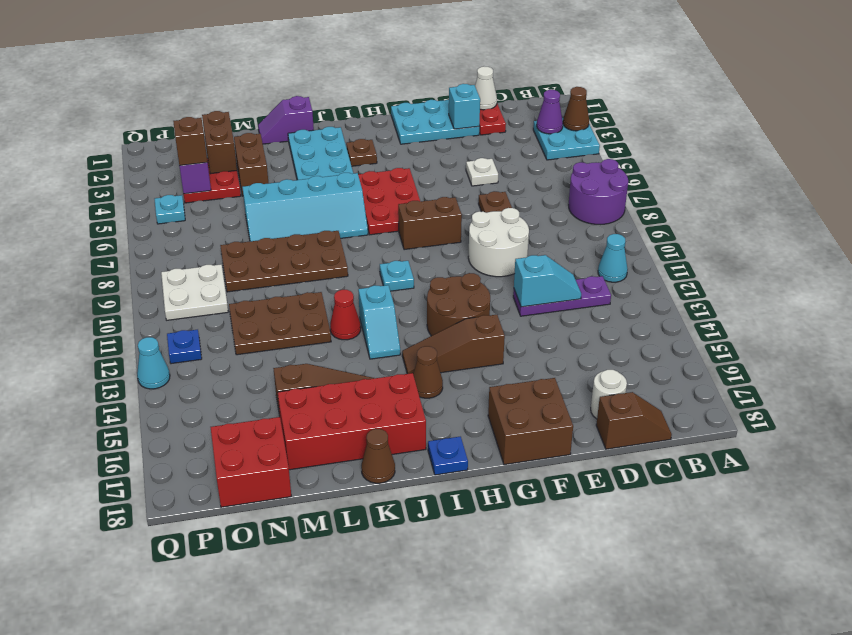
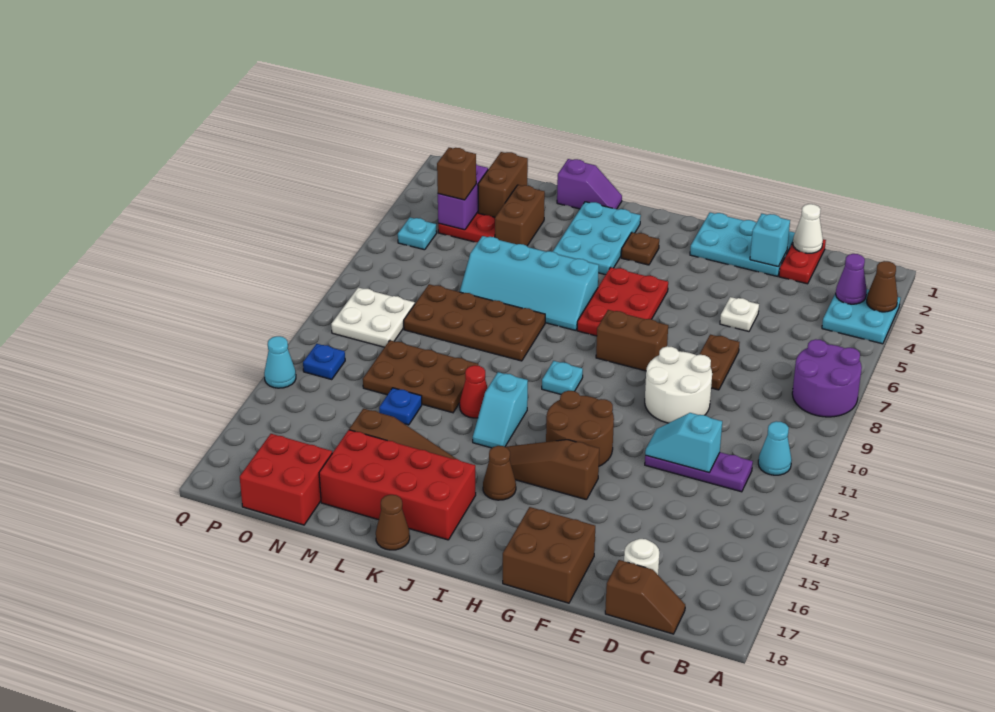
cyan slope D12:E12 level 2 top E -> cyan slope D12:E12 level 2 top D
blue plate I18 level 1 -> blue plate M13 level 1
purple slope K1:L1 level 1 top K -> purple slope K1:L1 level 1 top L

